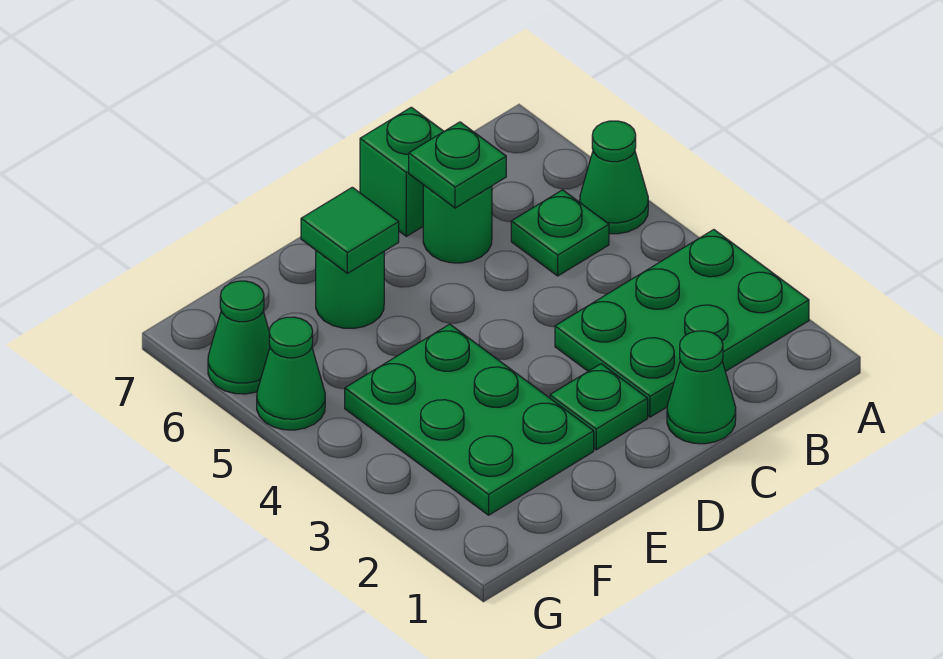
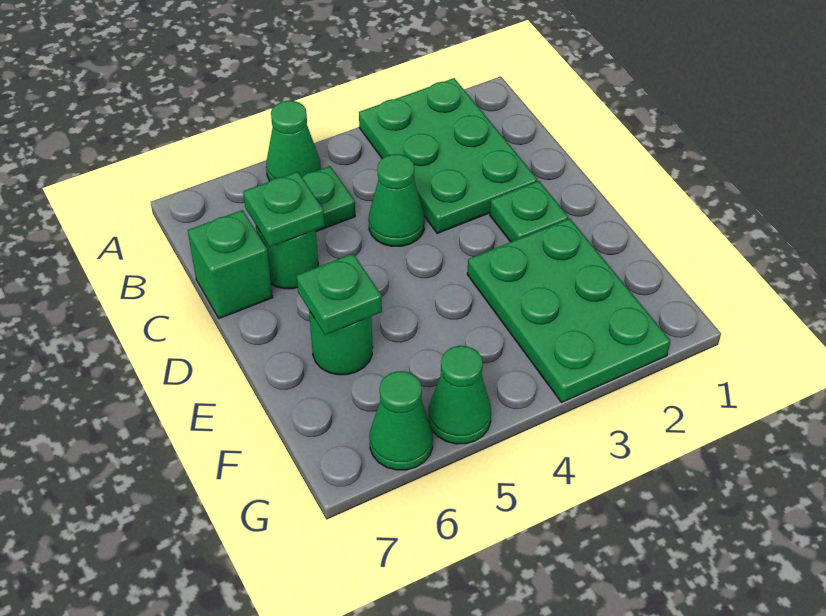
green cone C1 level 1 -> green cone C4 level 1
green plate E2:F4 level 1 -> green plate E2:G3 level 1
green tile E6 level 2 -> green plate E6 level 2

